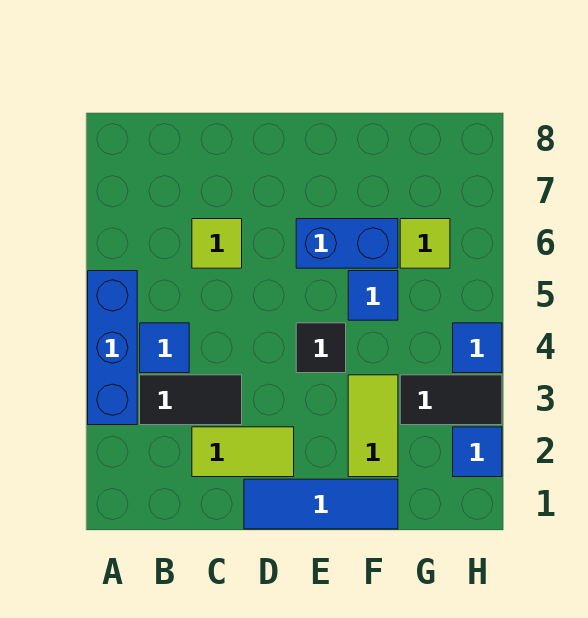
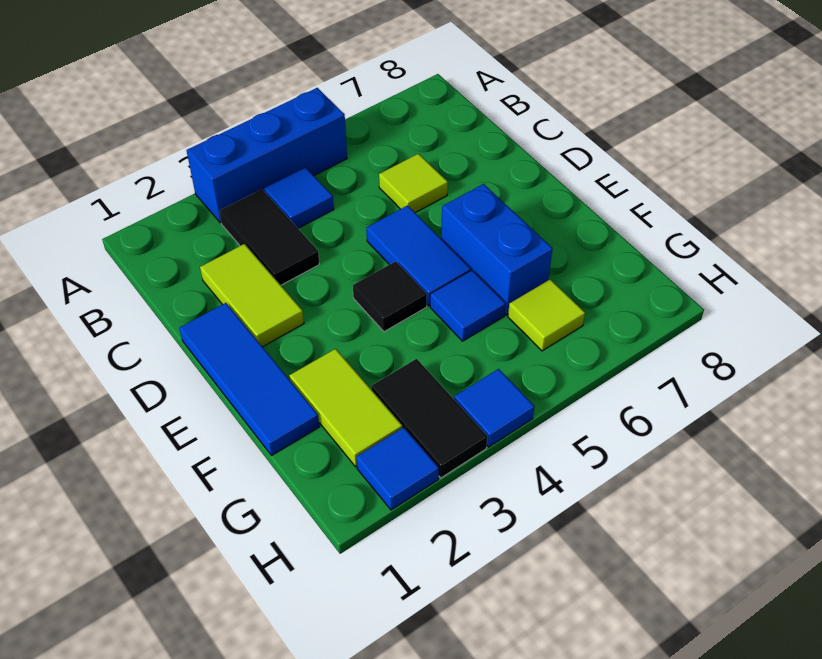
none -> blue tile D5:E5 level 1
lime tile F2:F3 level 1 -> lime tile F2:G2 level 1

